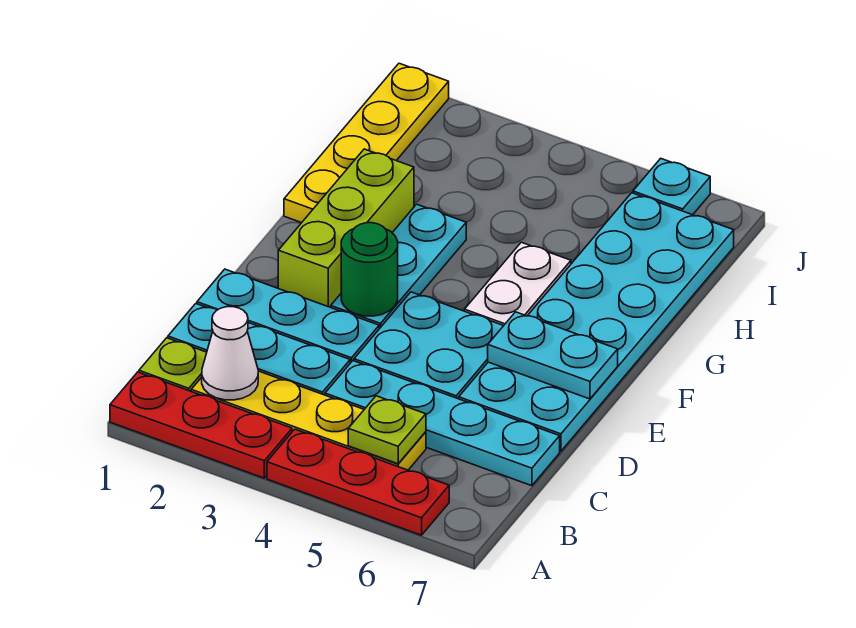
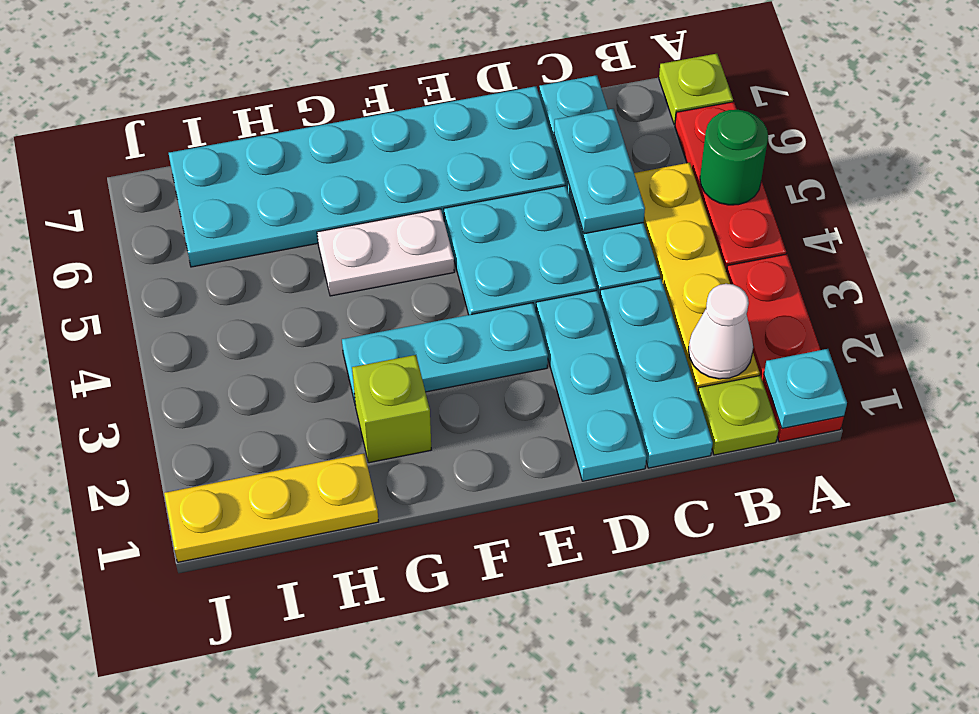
lime plate B5 level 2 -> lime plate A7 level 1
lime brick E2:G2 level 1 -> lime brick G2 level 1
green round brick E3 level 2 -> green round brick A5 level 2
cyan plate E6:E7 level 2 -> cyan plate C5:C6 level 2
yellow plate G1:J1 level 1 -> yellow plate H1:J1 level 1
cyan plate J6 level 1 -> cyan plate A1 level 2

